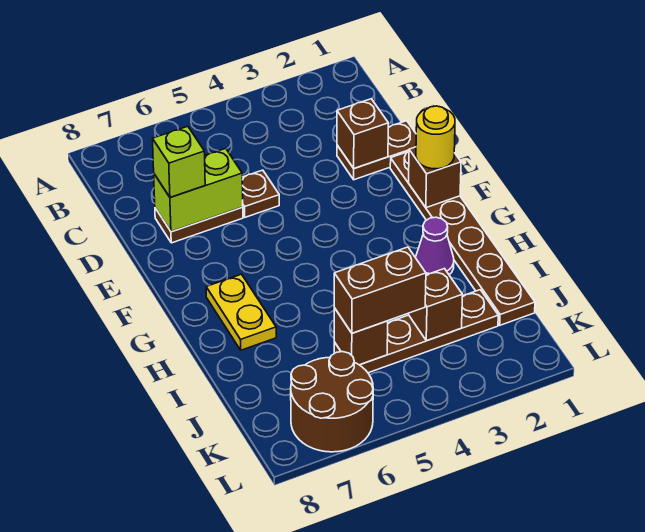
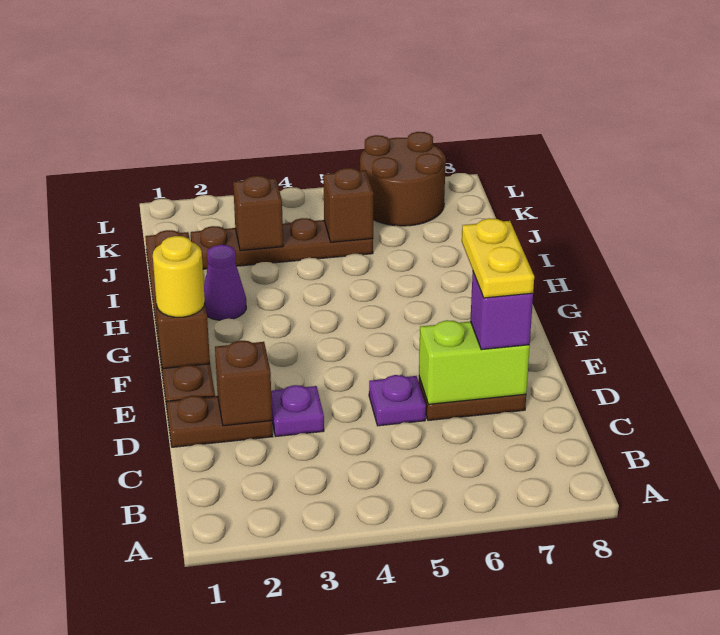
none -> purple plate D3 level 1
brown plate D5 level 1 -> purple plate D5 level 1
lime brick D7 level 3 -> purple brick D7 level 3
yellow plate G7:H7 level 1 -> yellow plate D7:E7 level 4
brown brick J4:J5 level 3 -> none

